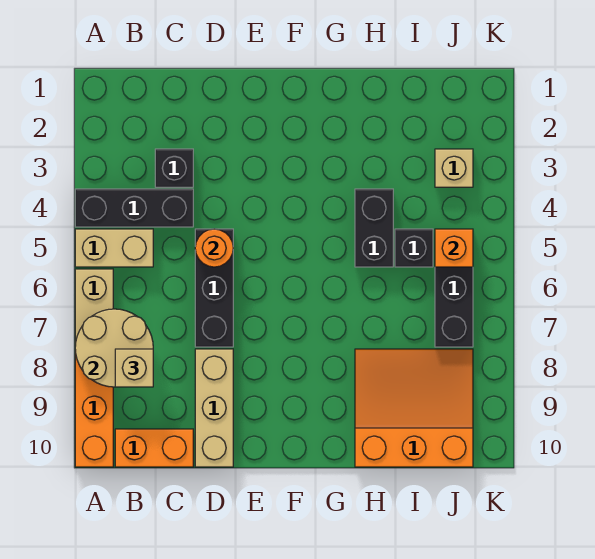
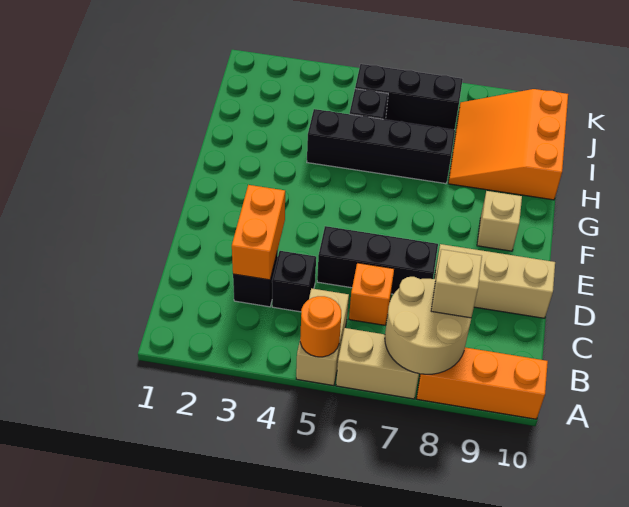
black brick A4:C4 level 1 -> black brick C4 level 1
orange brick B10:C10 level 1 -> orange brick C3:D3 level 2
orange round brick D5 level 2 -> orange round brick A5 level 2
black brick H4:H5 level 1 -> black brick H4:H7 level 1
tan brick J3 level 1 -> tan brick F9 level 1
orange brick J5 level 2 -> orange brick C6 level 1

